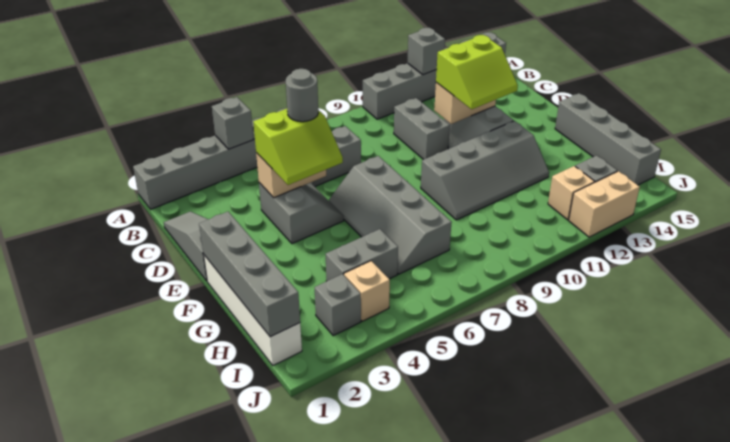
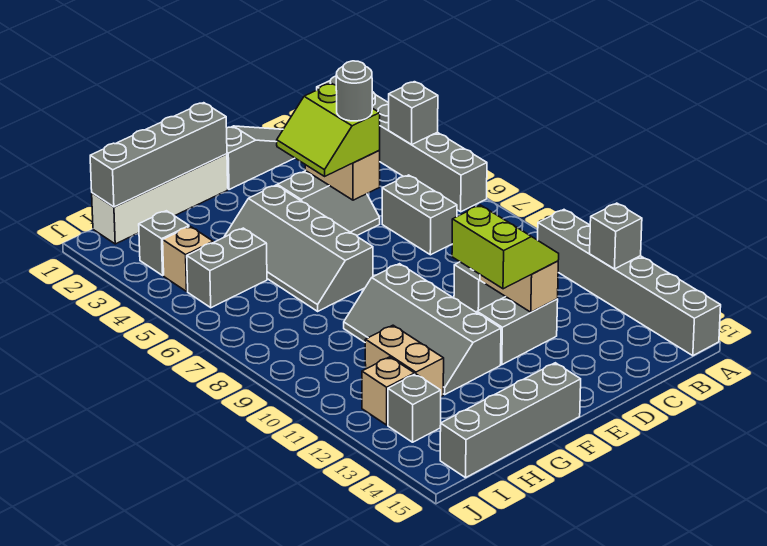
lime slope D11:E12 level 3 top D -> lime slope D11:E12 level 3 top E
grey slope E6:H7 level 1 top 7 -> grey slope F4:G7 level 1 top F
grey brick H4:H5 level 1 -> grey brick H5:I5 level 1
tan brick J12:J13 level 1 -> tan brick H11:H12 level 1

